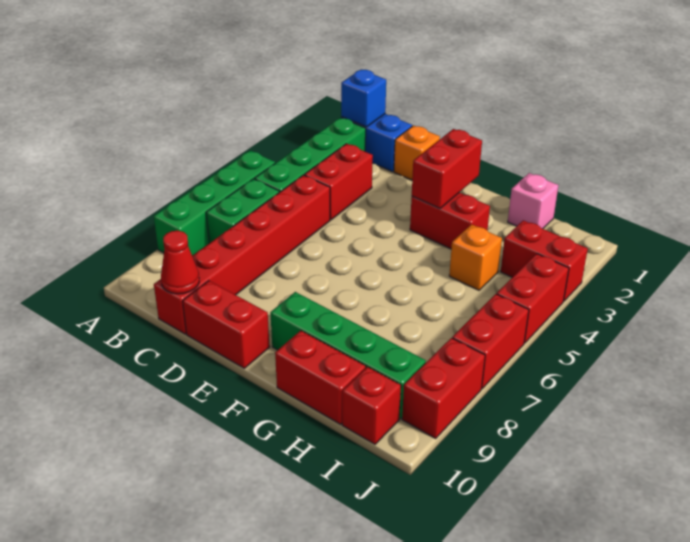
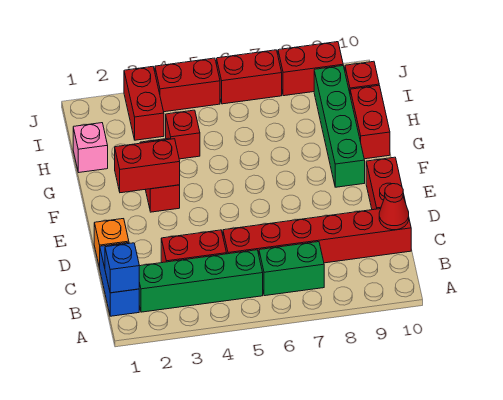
green brick A5:A8 level 1 -> none
orange brick H4 level 1 -> red brick H4 level 1

